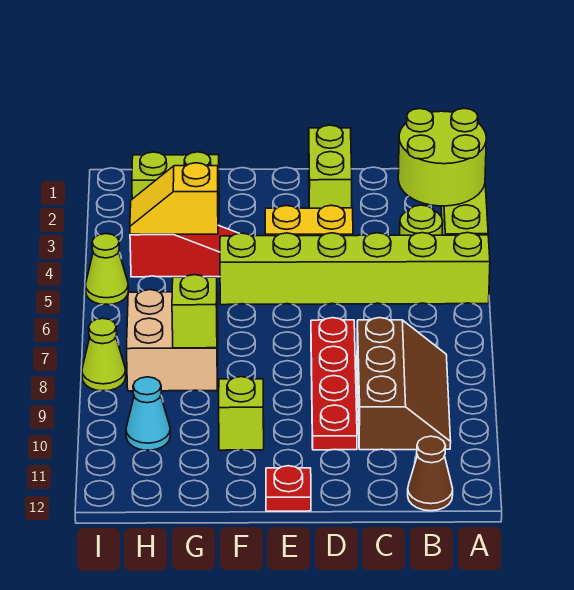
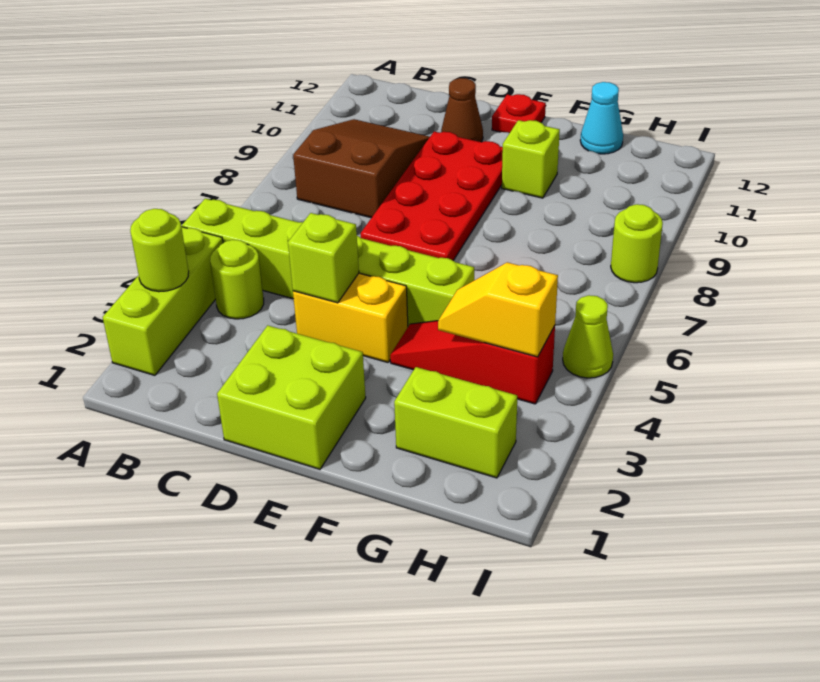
lime round brick A2:B3 level 2 -> lime round brick A3 level 2
brown slope B8:C10 level 1 top C -> brown slope B8:C10 level 1 top 8
brown cone B12 level 1 -> brown cone D11 level 1
lime brick D1:D2 level 1 -> lime brick D1:E2 level 1
red plate D7:D10 level 1 -> red plate D7:E10 level 1
yellow slope G4:H4 level 2 top G -> yellow slope G4:H4 level 2 top H
tan brick G7:H8 level 1 -> none
lime brick G8 level 2 -> lime brick D4 level 2
cyan cone H10 level 1 -> cyan cone G12 level 1
lime cone I8 level 1 -> lime round brick I8 level 1

